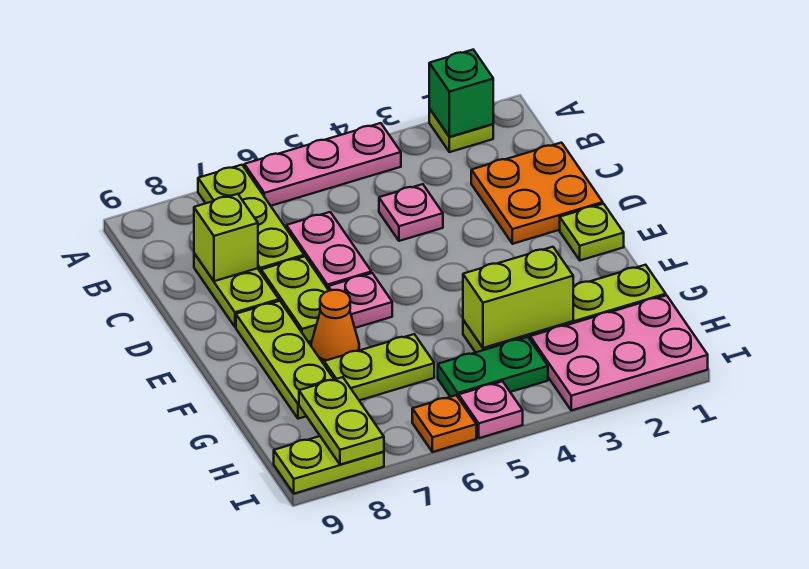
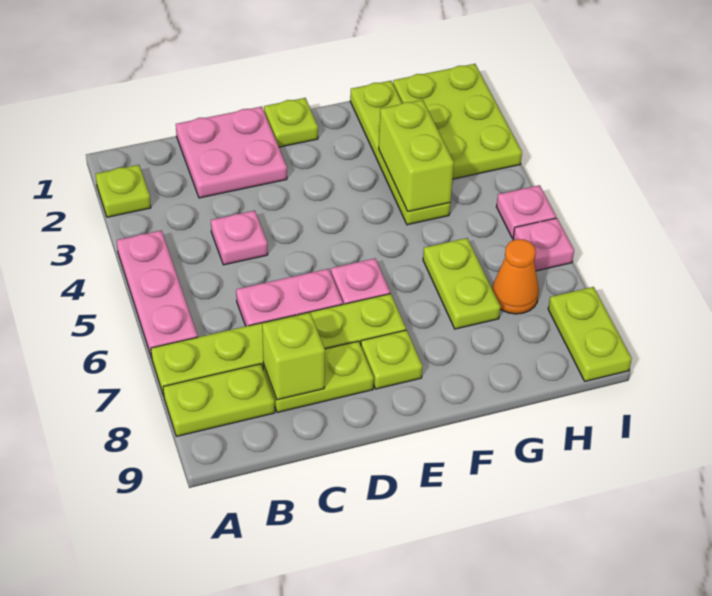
green brick A2 level 2 -> none
orange plate C1:D2 level 1 -> pink plate C1:D2 level 1
lime plate E8:G8 level 1 -> lime plate E8 level 1
orange cone F7 level 1 -> orange cone H7 level 1
pink plate H1:I3 level 1 -> lime plate H1:I3 level 1
green plate H4:H5 level 1 -> none
lime plate H8:I8 level 2 -> lime plate A8:B8 level 1
orange plate I6 level 1 -> pink plate I6 level 1

